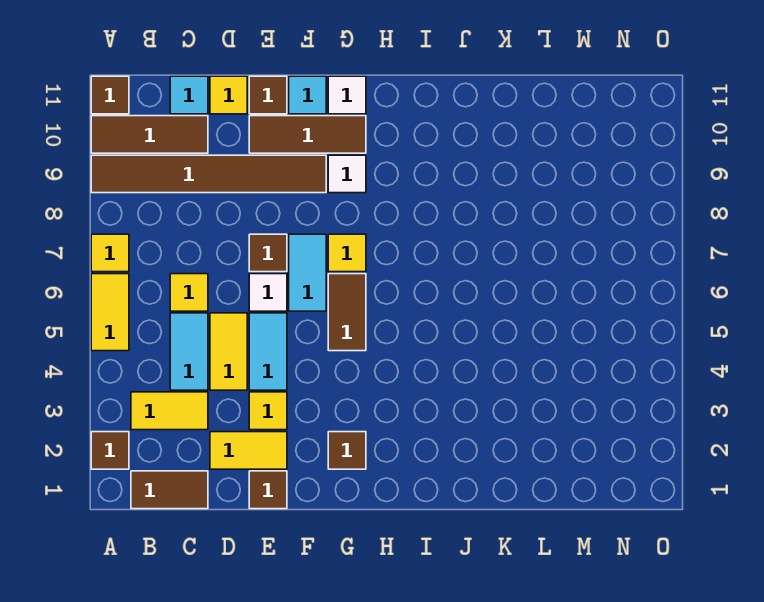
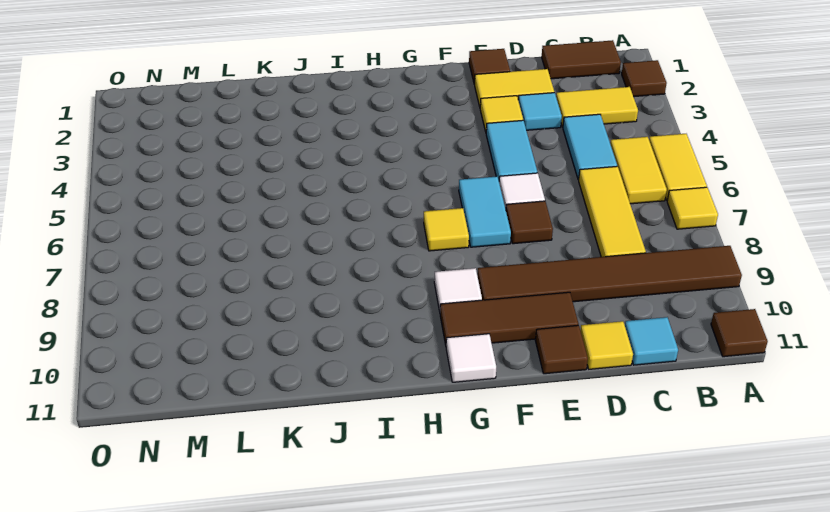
brown tile A10:C10 level 1 -> none
yellow tile C6 level 1 -> yellow tile C6:C8 level 1
yellow tile D4:D5 level 1 -> yellow tile B5:B6 level 1
cyan tile F11 level 1 -> cyan tile D3 level 1
brown tile G2 level 1 -> none
brown tile G5:G6 level 1 -> none

